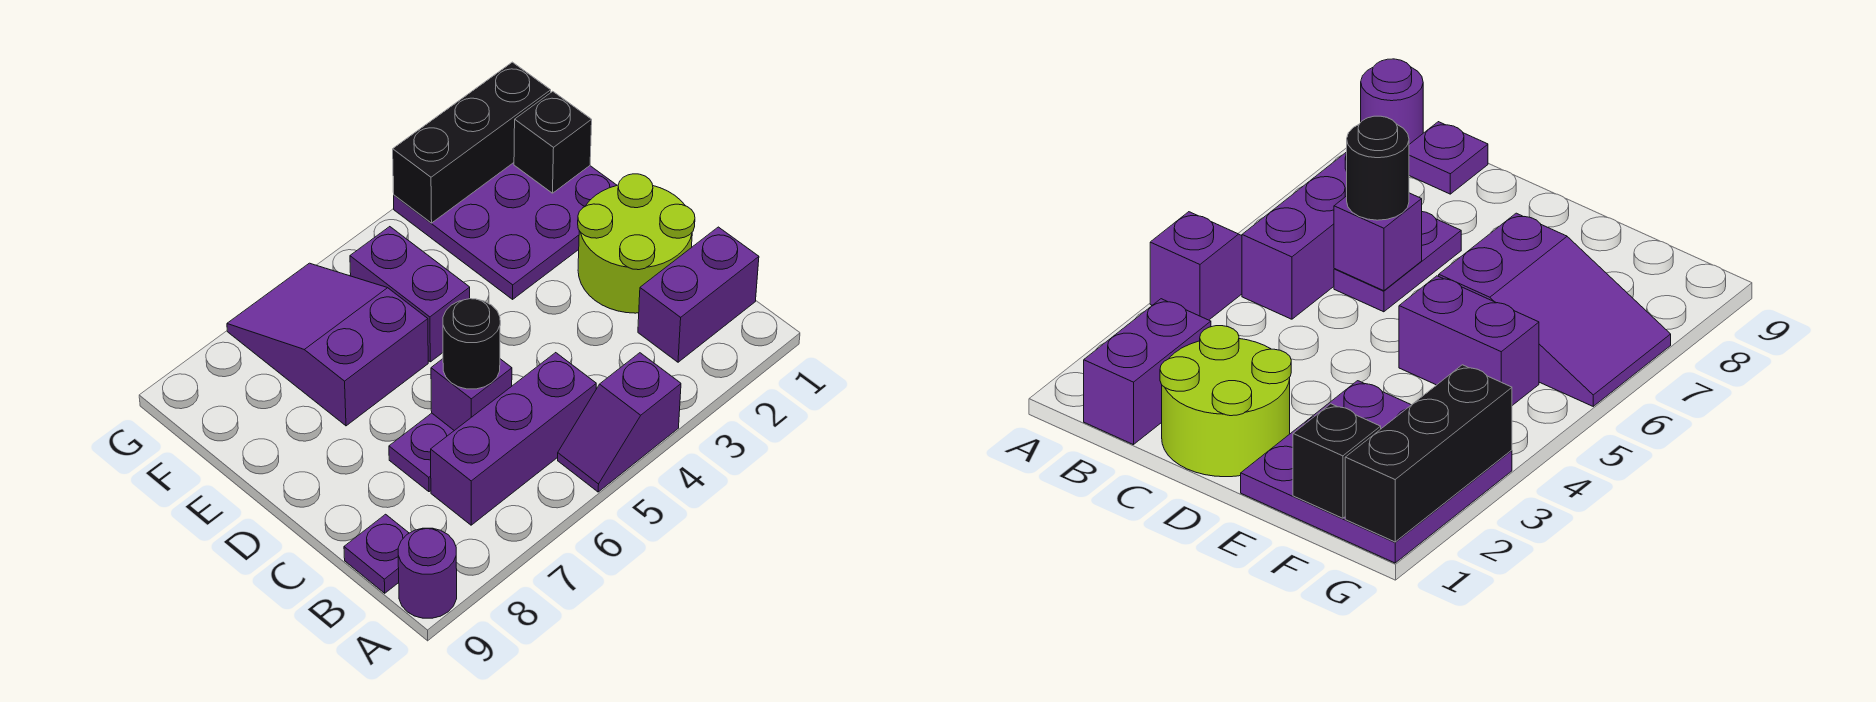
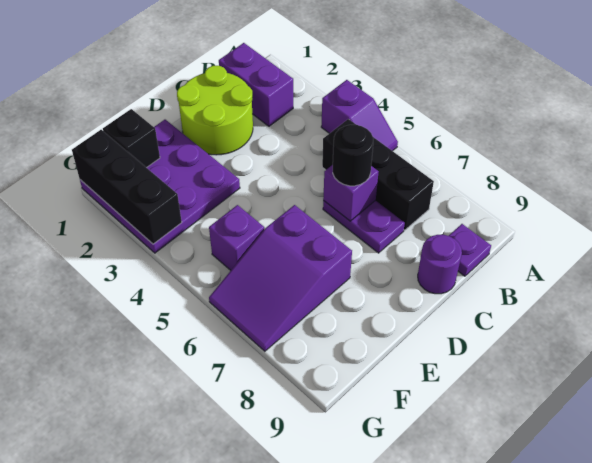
purple round brick A9 level 1 -> purple round brick C9 level 1
purple brick B5:B7 level 1 -> black brick B5:B7 level 1
purple brick E5:F5 level 1 -> purple brick F5 level 1

